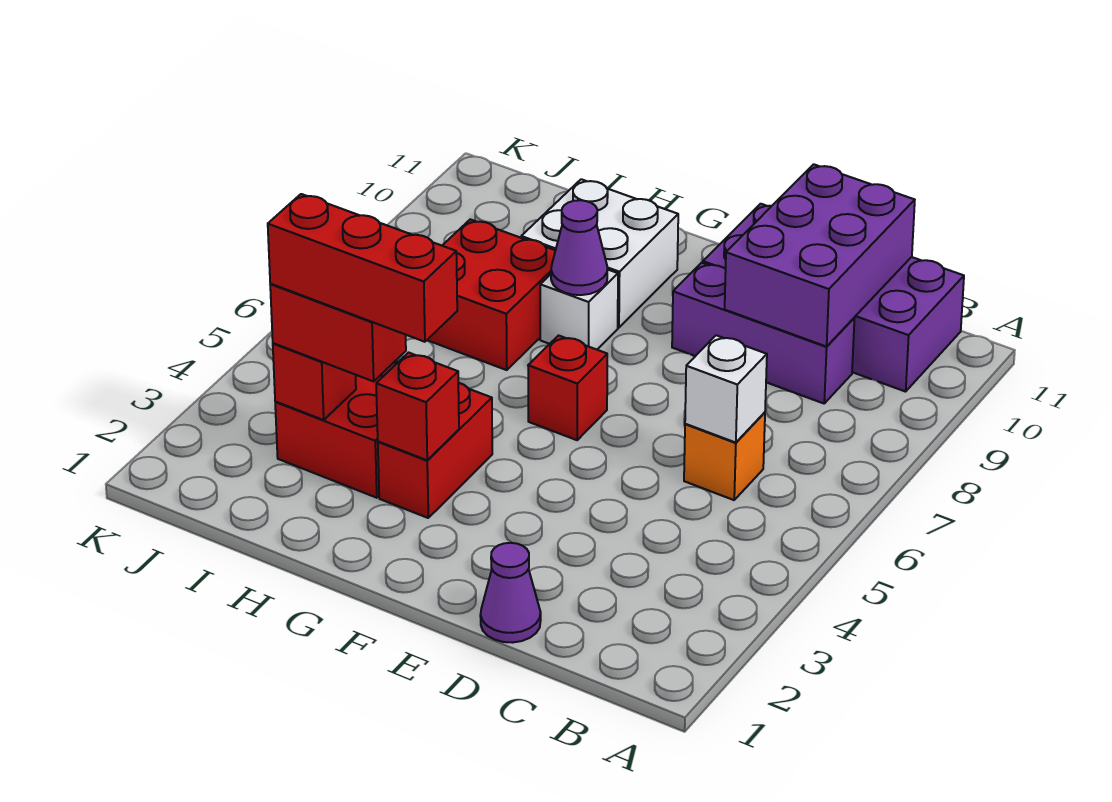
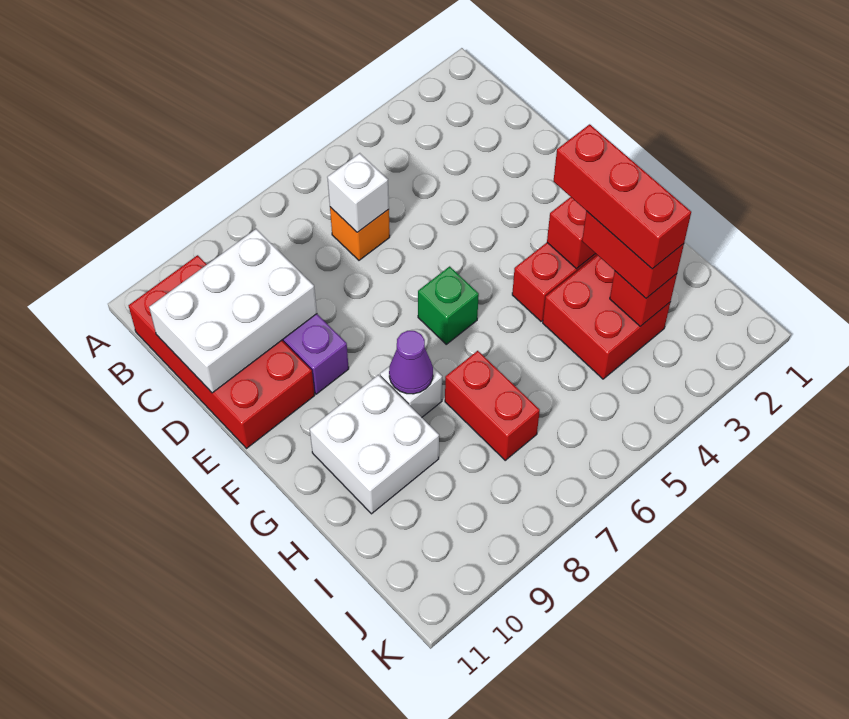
purple brick B10:E11 level 1 -> red brick B10:E11 level 1
purple brick C9:D11 level 2 -> white brick C9:D11 level 2
purple cone D1 level 1 -> none
red brick F6 level 1 -> green brick F6 level 1
red brick H7:I8 level 1 -> red brick H7:I7 level 1

